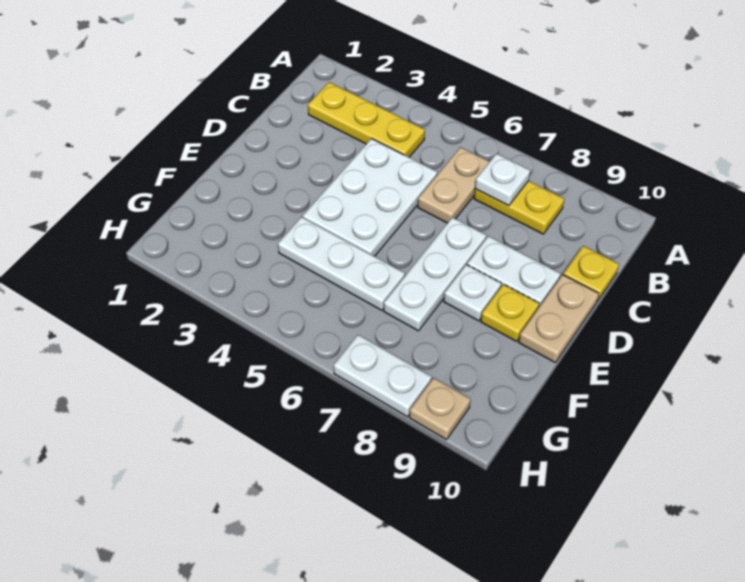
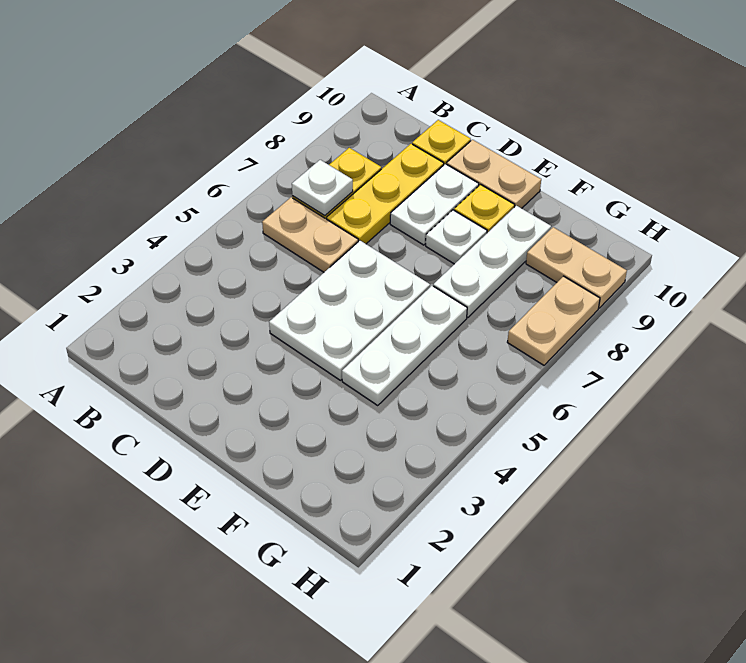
yellow plate B2:B4 level 1 -> yellow plate C7:C9 level 1
white plate C4:E5 level 1 -> white plate D4:E6 level 1
white plate D7:F7 level 1 -> white plate F7:F9 level 1
white plate H7:H8 level 1 -> tan plate H7:H8 level 1
tan plate H9 level 1 -> tan plate G9:H9 level 1

